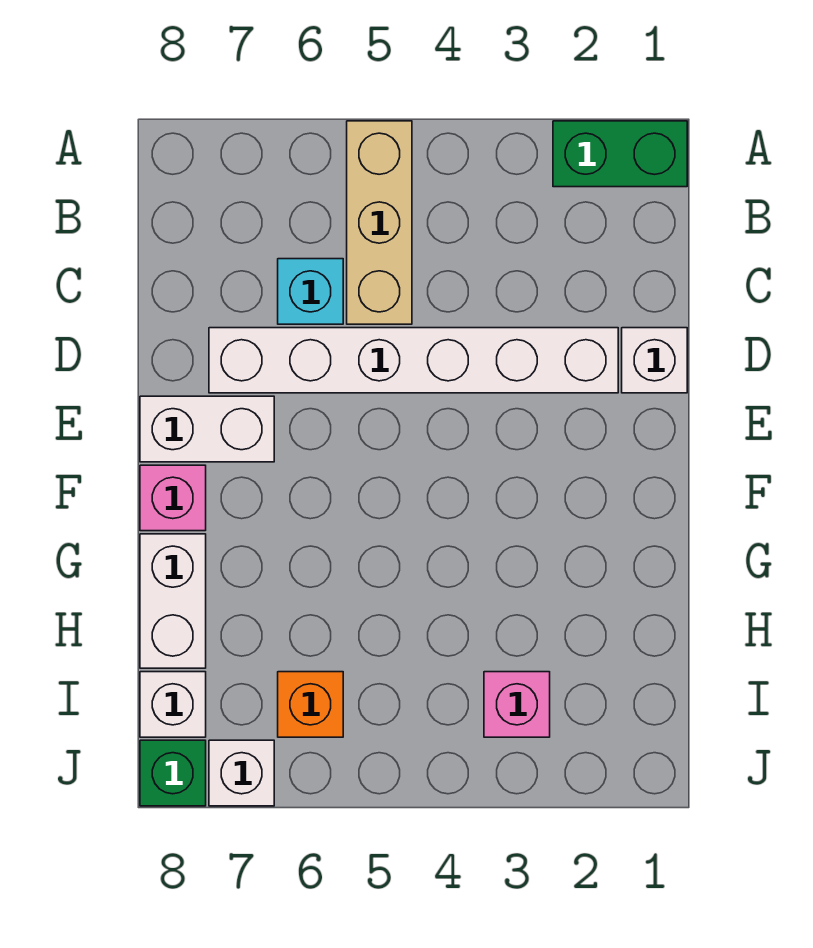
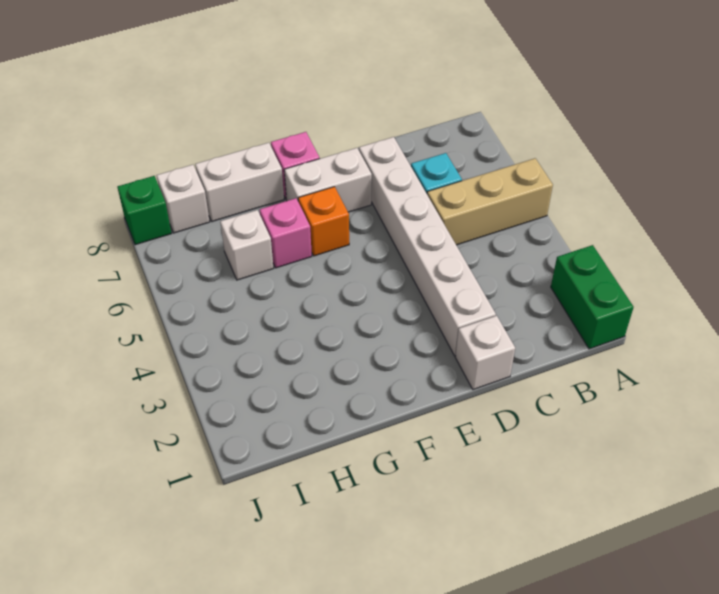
white brick E7:E8 level 1 -> white brick E7:F7 level 1
pink brick I3 level 1 -> pink brick G6 level 1
orange brick I6 level 1 -> orange brick F6 level 1
white brick J7 level 1 -> white brick H6 level 1

